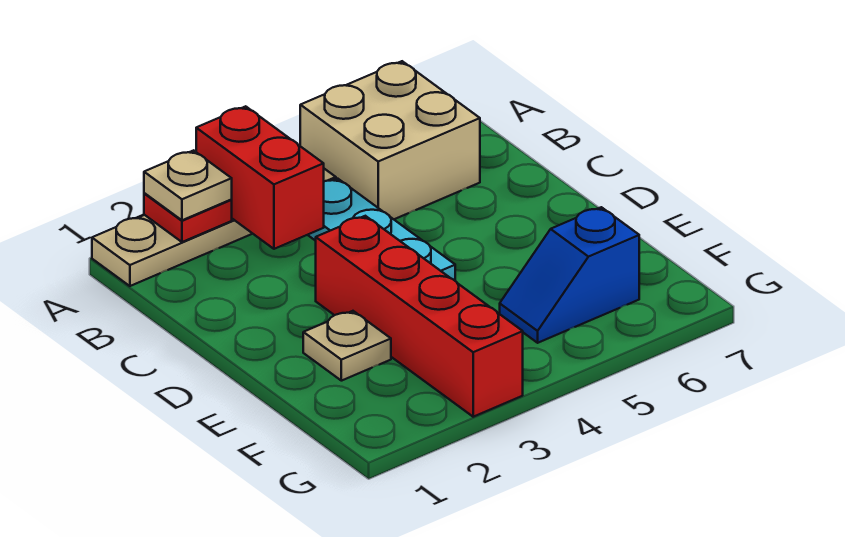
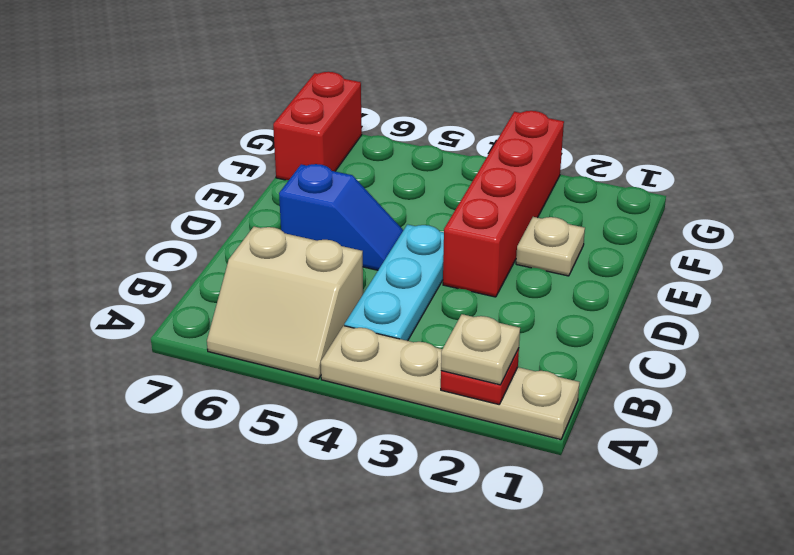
red brick A3:B3 level 2 -> red brick F7:G7 level 1
tan brick A5:B6 level 1 -> tan slope A5:B6 level 1 top B
blue slope F5:F6 level 1 top 6 -> blue slope D5:D6 level 1 top 6

